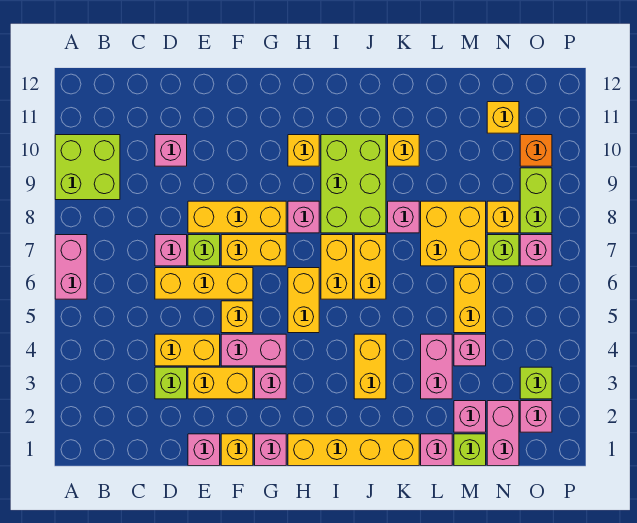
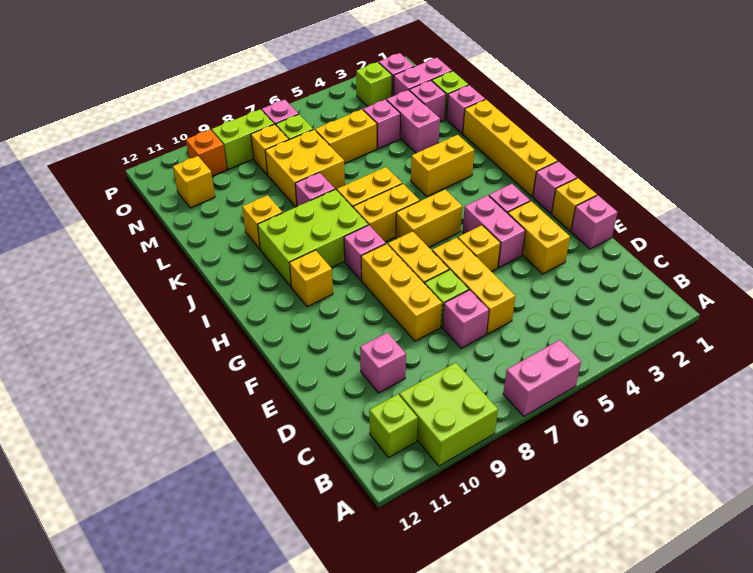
lime brick D3 level 1 -> lime brick B11 level 1
yellow brick D4:E4 level 1 -> none
pink brick L3:L4 level 1 -> pink brick L3:M3 level 1

